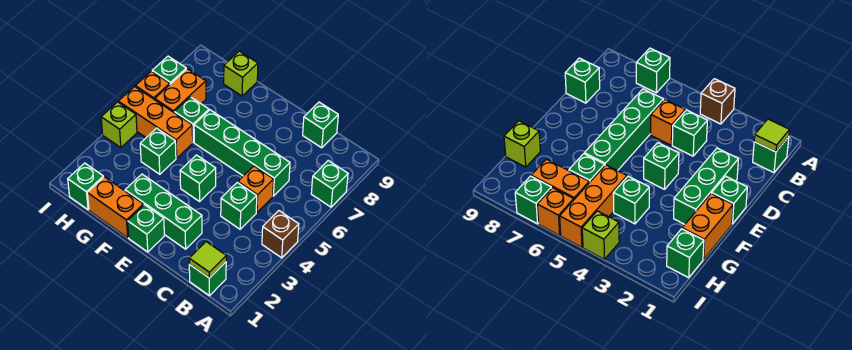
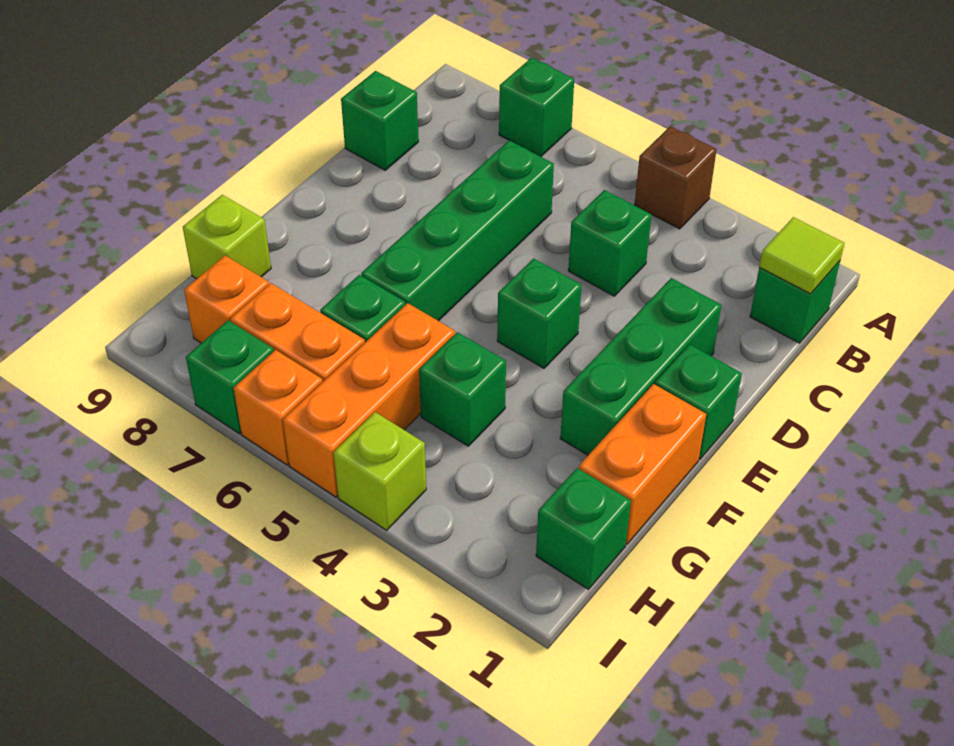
orange brick C5 level 1 -> orange brick H8 level 1

